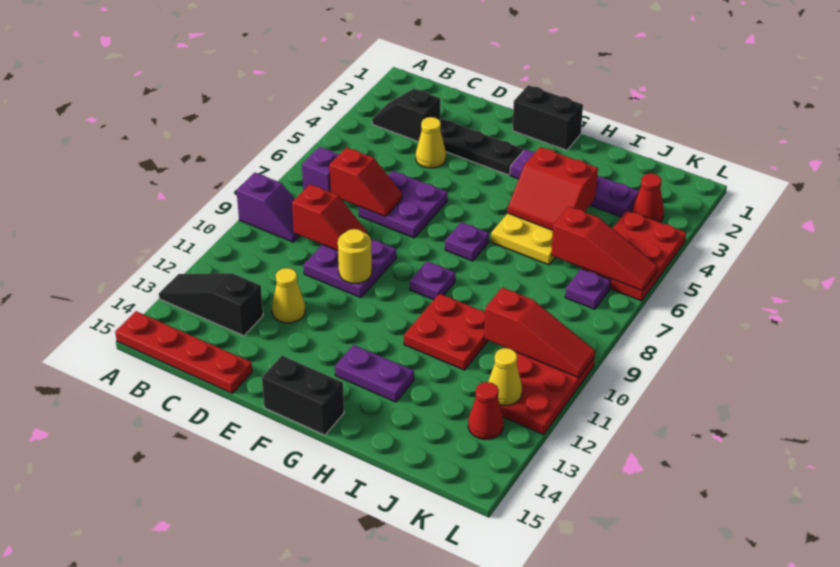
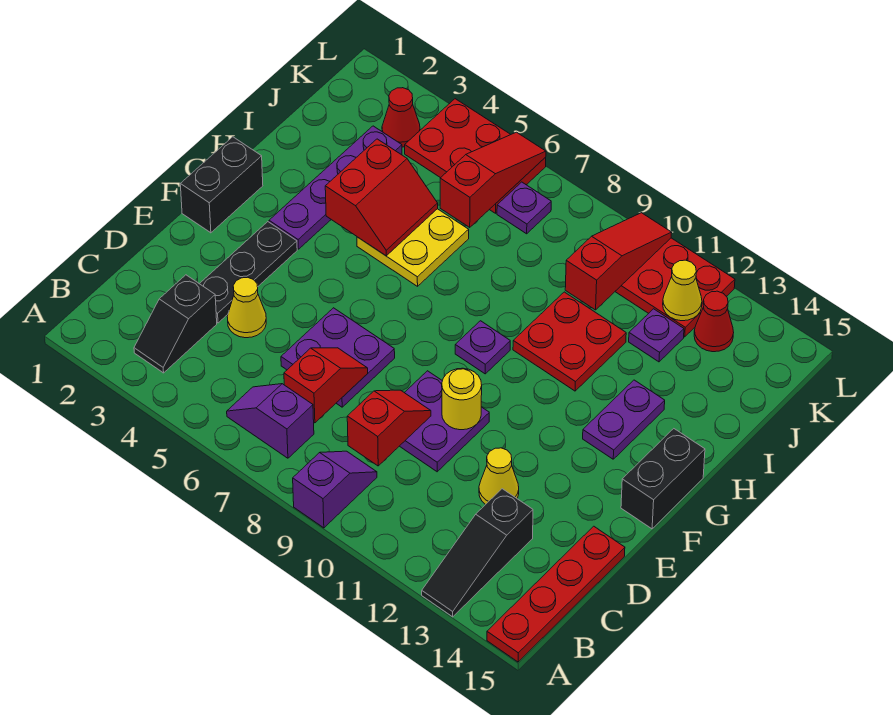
purple plate G7 level 1 -> purple plate J12 level 1

